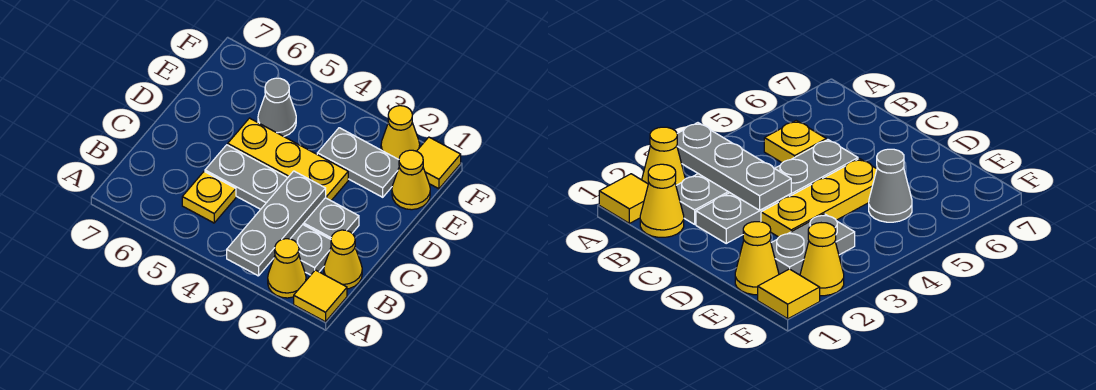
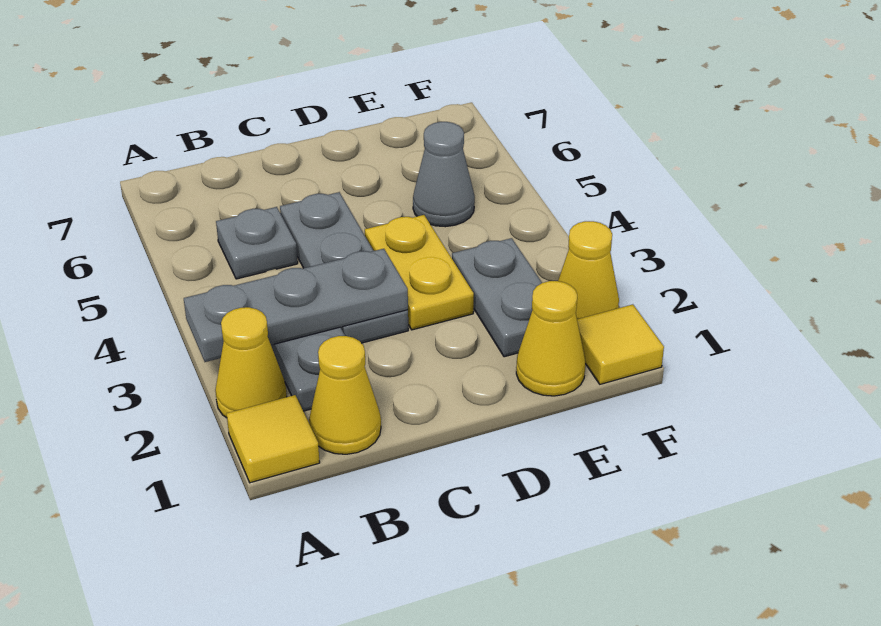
yellow plate B5 level 1 -> grey plate B5 level 1
grey plate C2:C5 level 1 -> grey plate C3:C5 level 1
yellow plate D3:D5 level 1 -> yellow plate D3:D4 level 1

